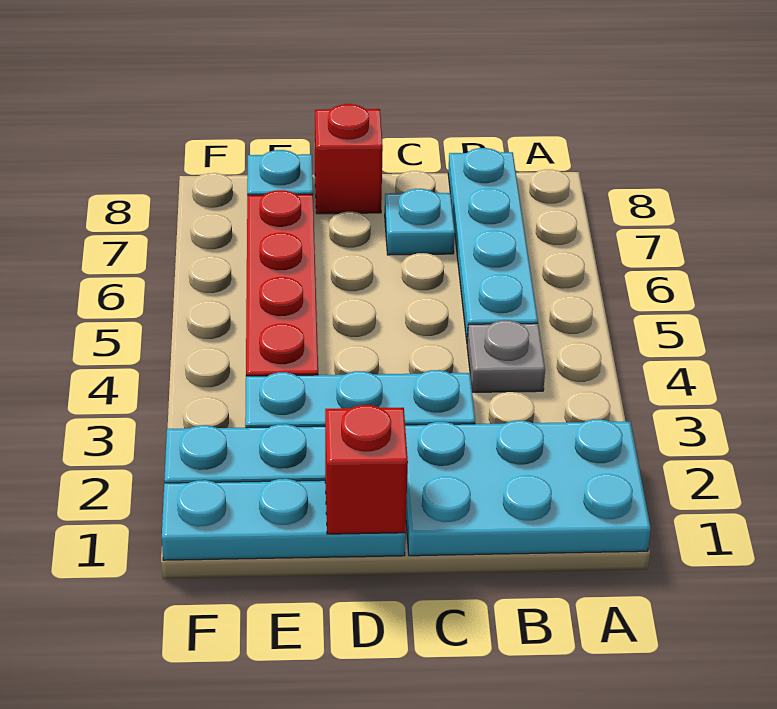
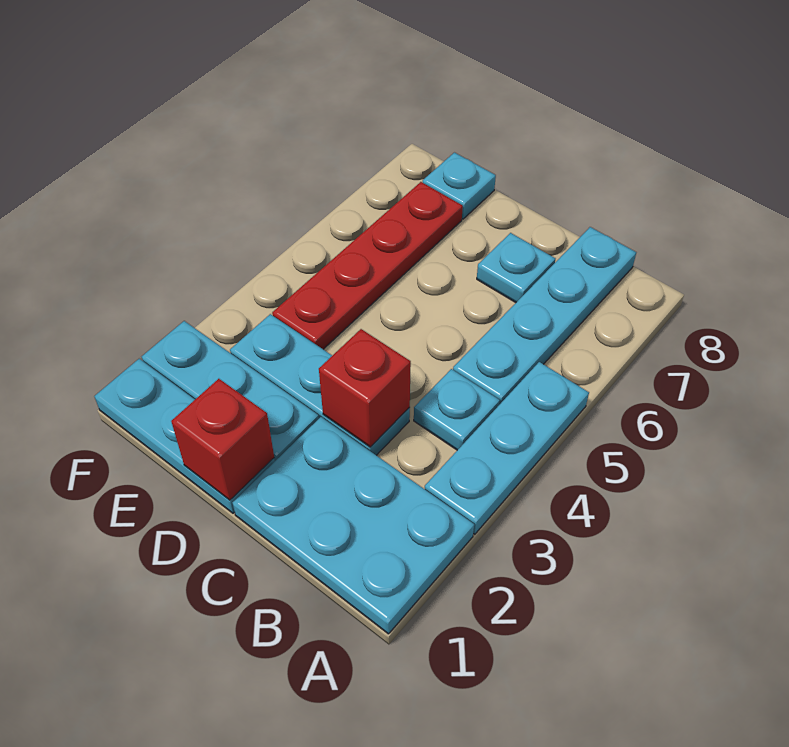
none -> cyan plate A3:A5 level 1
grey plate B4 level 1 -> cyan plate B4 level 1
red brick D8 level 1 -> red brick C3 level 2

